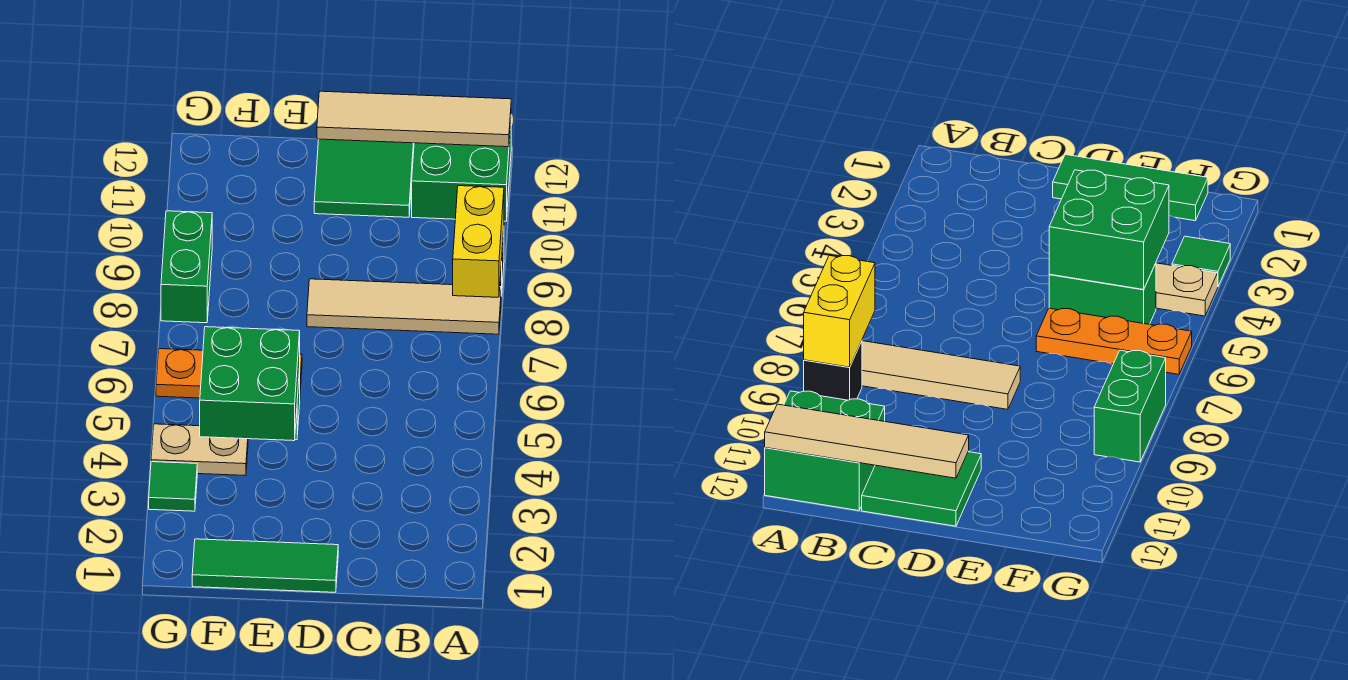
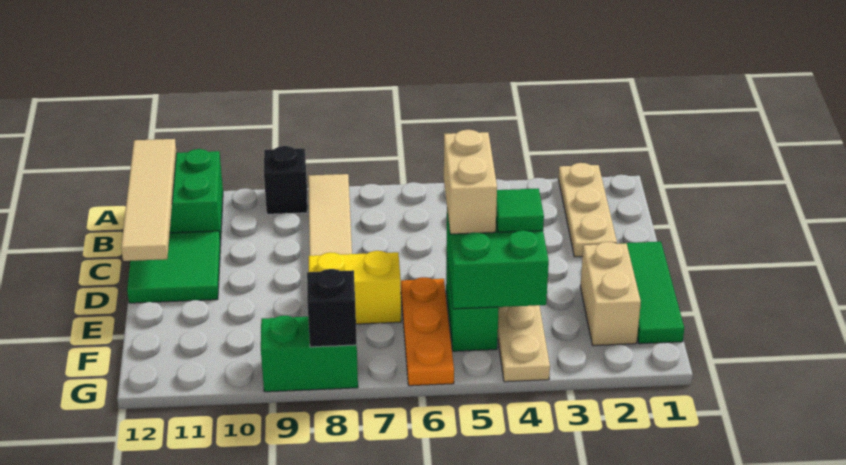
none -> tan plate A2:C2 level 1
yellow brick A8:A9 level 2 -> yellow brick E7:E8 level 1
none -> tan brick D5:E5 level 3
none -> tan brick E2:F2 level 1
green tile G3 level 1 -> green tile E4 level 3
none -> black brick G8 level 2

